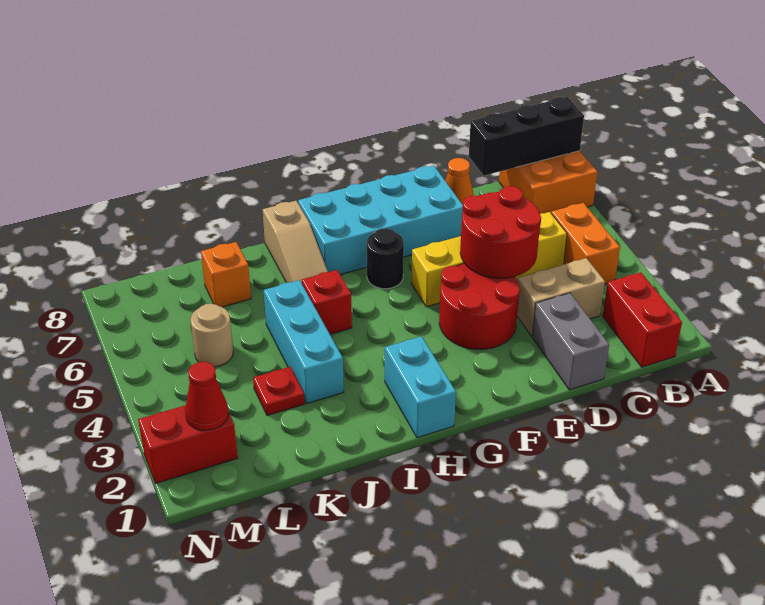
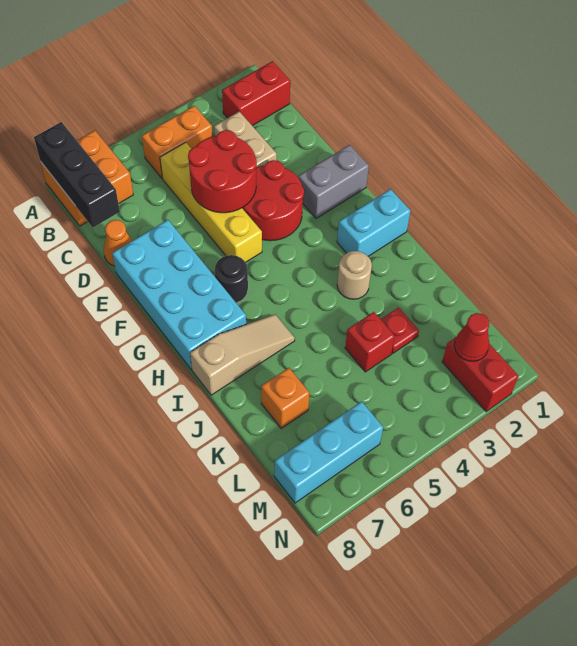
grey brick D1:D2 level 1 -> grey brick F1:F2 level 1
red brick I5 level 1 -> red brick K4 level 1
cyan brick J3:J5 level 1 -> cyan brick M6:M8 level 1
tan round brick L5 level 1 -> tan round brick I3 level 1

